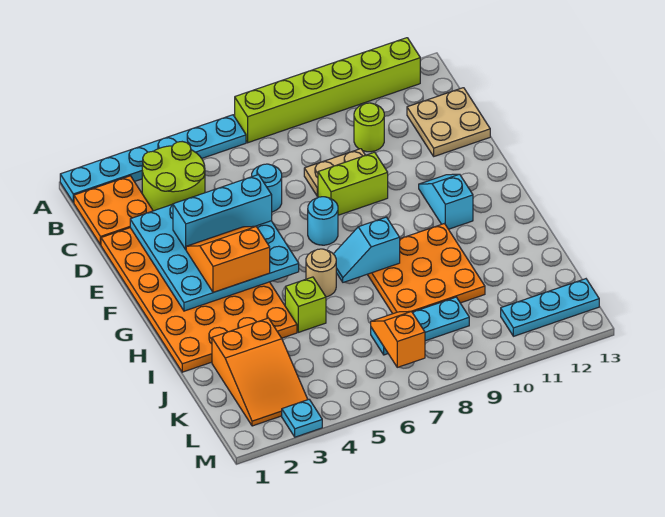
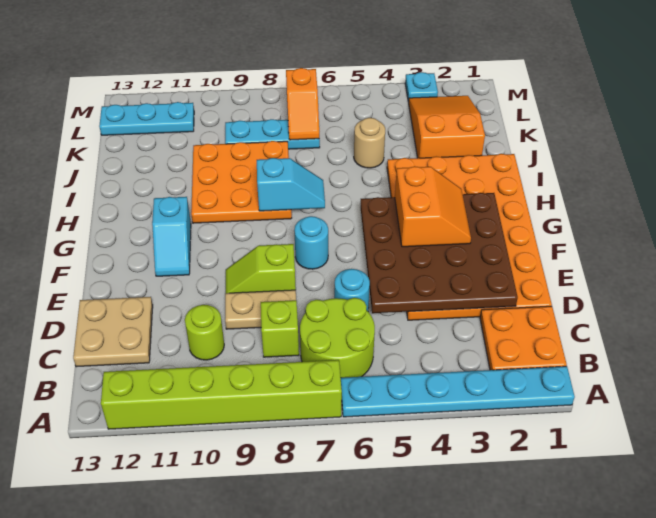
lime round brick B3:C4 level 1 -> lime round brick B6:C7 level 1
cyan plate D2:G5 level 2 -> brown plate D2:G5 level 2
cyan brick E3:E5 level 3 -> none
lime brick E8:E9 level 1 -> lime slope E8:E9 level 1 top 8
orange slope F3:G4 level 3 top G -> orange slope F3:G4 level 3 top 4
tan round brick H6 level 1 -> tan round brick J5 level 1
lime brick I5 level 1 -> lime brick C8 level 1

